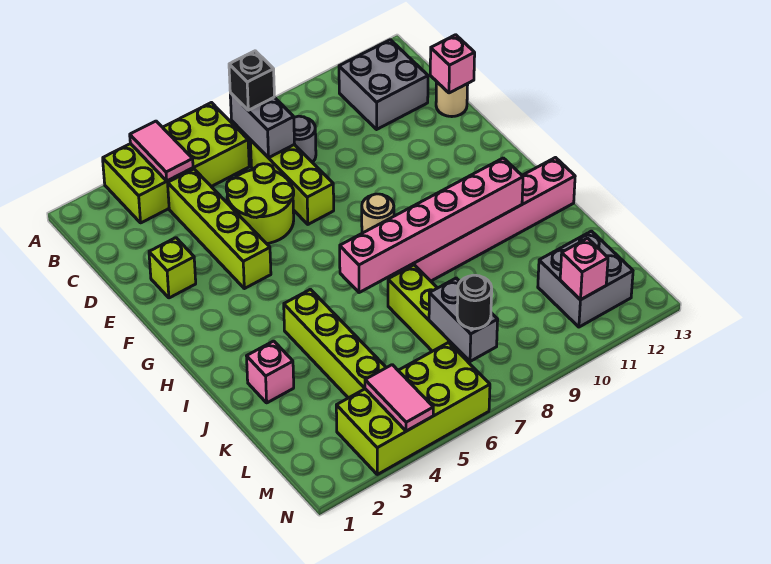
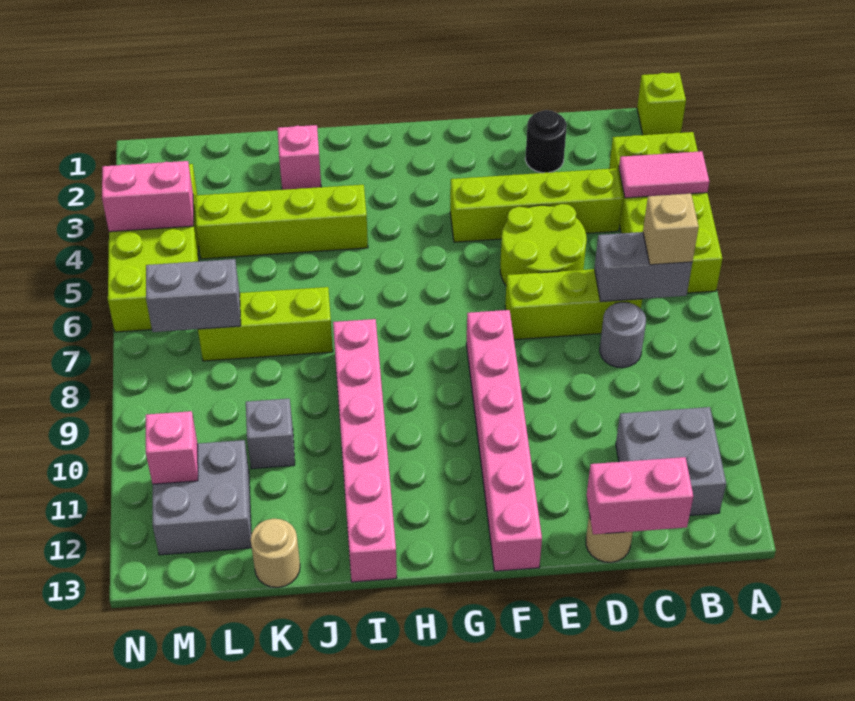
black brick B7 level 3 -> tan brick B7 level 3
pink brick D13 level 2 -> pink brick C13:D13 level 2
lime brick E2 level 1 -> lime brick A1 level 1
tan round brick G8 level 1 -> tan round brick K13 level 1
pink brick I6:I11 level 2 -> pink brick F8:F13 level 1
none -> grey brick K10 level 1
pink tile M4:N4 level 2 -> pink brick M4:N4 level 2
black round brick M7 level 3 -> black round brick D2 level 1

